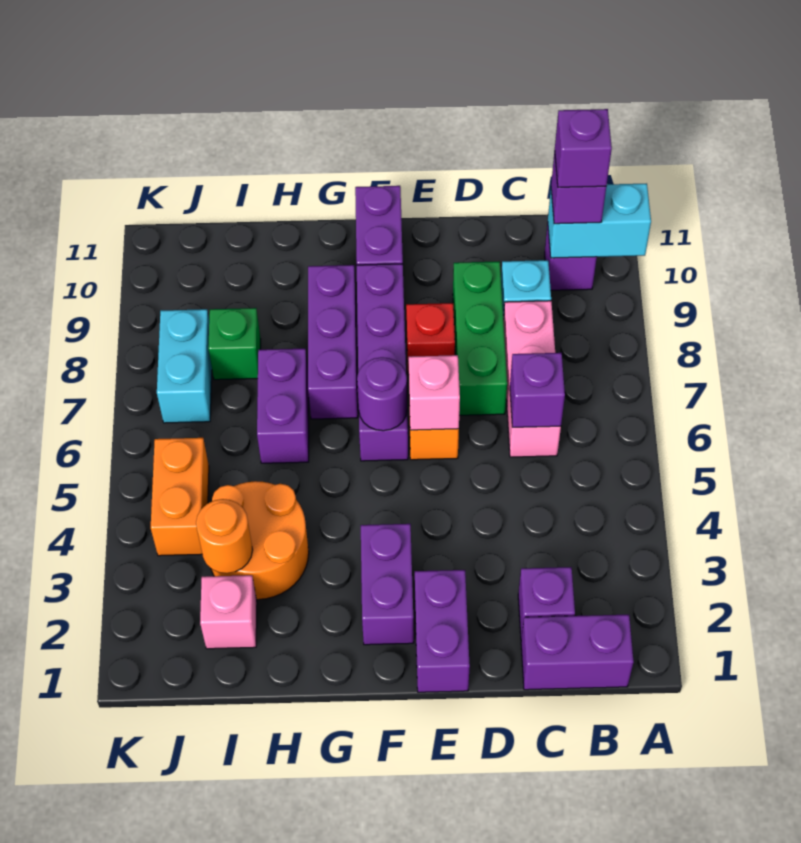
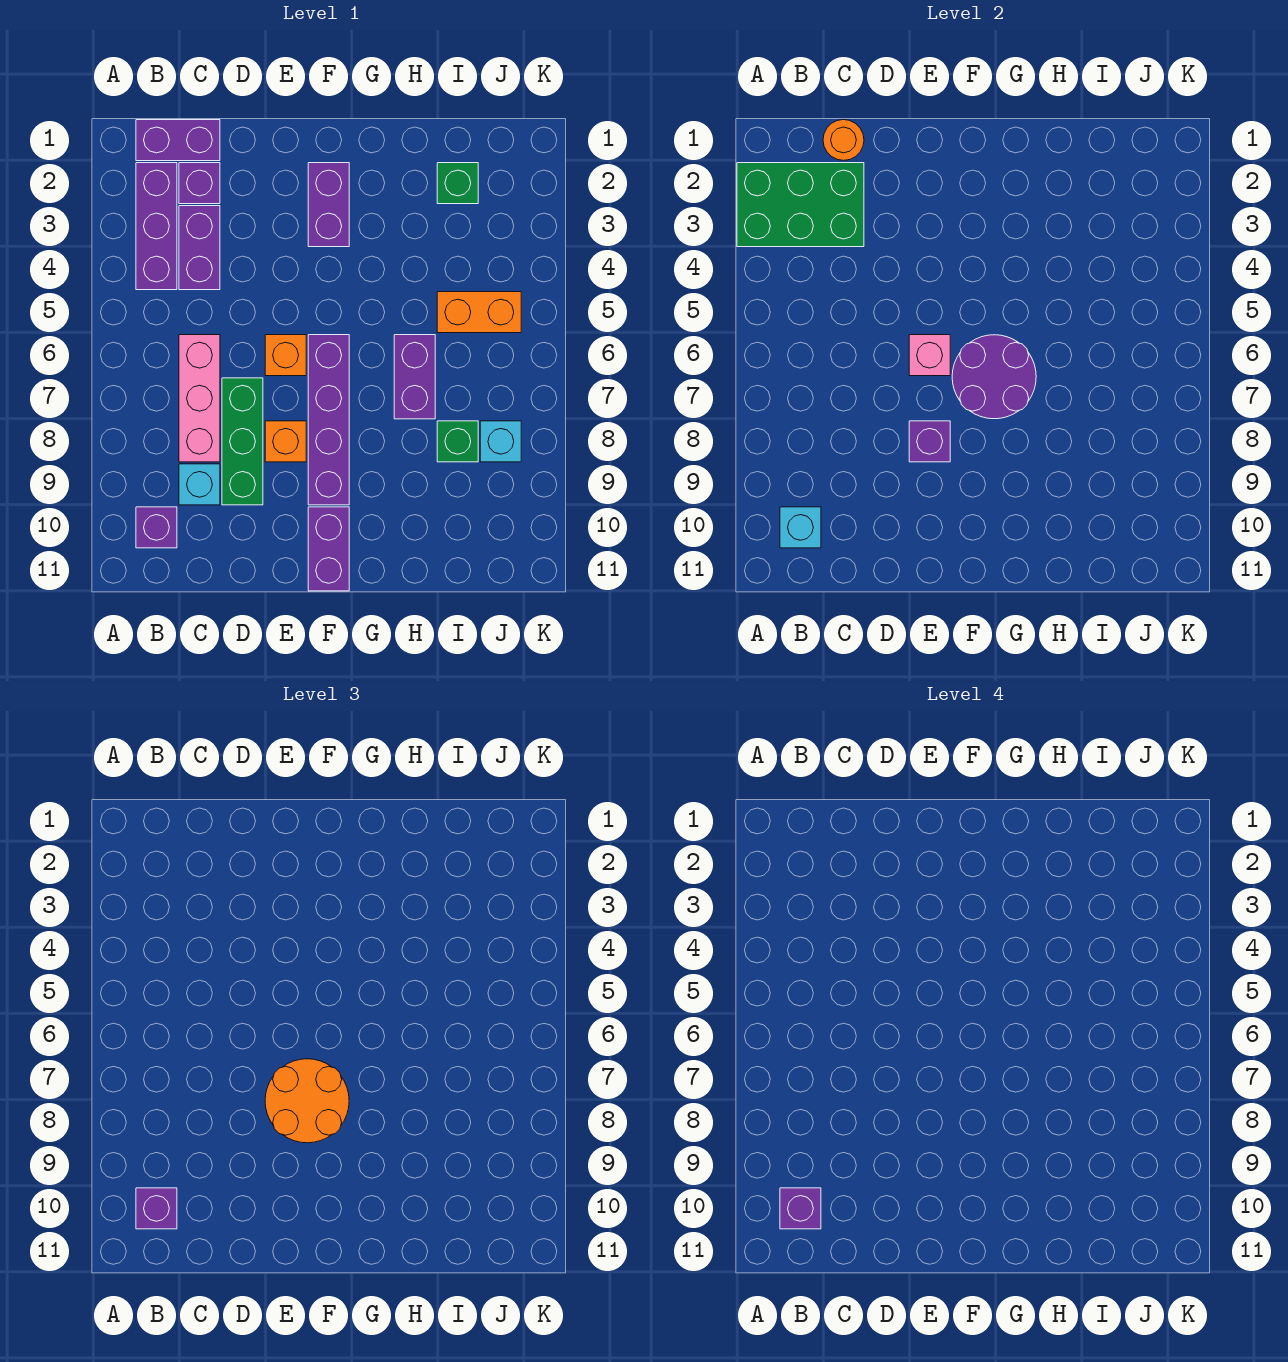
none -> green brick A2:C3 level 2
cyan brick A10:B10 level 2 -> cyan brick B10 level 2
purple brick C6 level 2 -> purple brick E8 level 2
purple brick E1:E2 level 1 -> purple brick C3:C4 level 1
red brick E8 level 1 -> orange brick E8 level 1
purple round brick F6 level 2 -> purple round brick F6:G7 level 2
purple brick G7:G9 level 1 -> purple brick B2:B4 level 1
orange round brick H3:I4 level 1 -> orange round brick E7:F8 level 3
pink brick I2 level 1 -> green brick I2 level 1
orange round brick I3 level 2 -> orange round brick C1 level 2
orange brick J4:J5 level 1 -> orange brick I5:J5 level 1
cyan brick J7:J8 level 1 -> cyan brick J8 level 1

